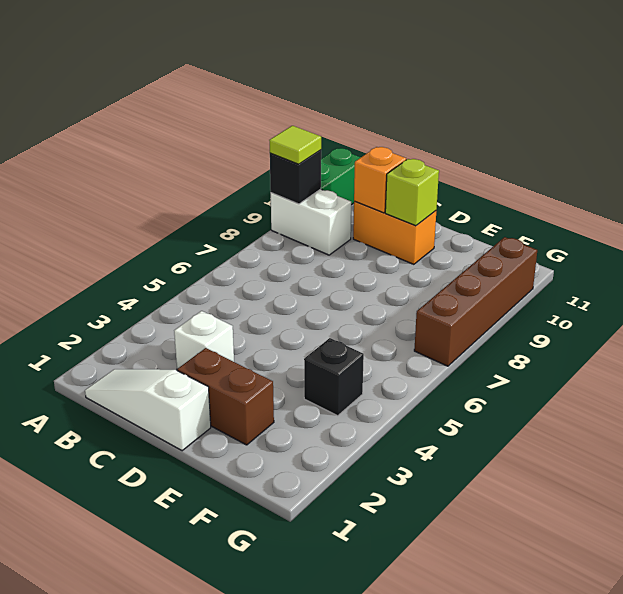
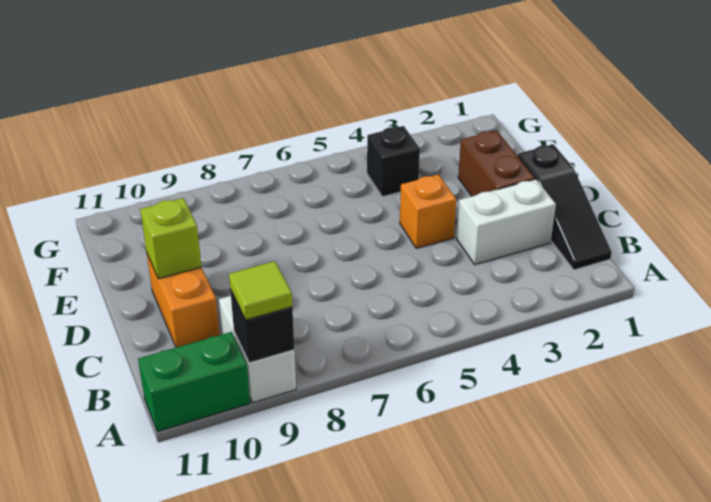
white slope B1:D1 level 1 top D -> black slope B1:D1 level 1 top D
white brick C3 level 1 -> white brick C2:C3 level 1
orange brick C10 level 2 -> orange brick D4 level 1
brown brick G7:G10 level 1 -> none

